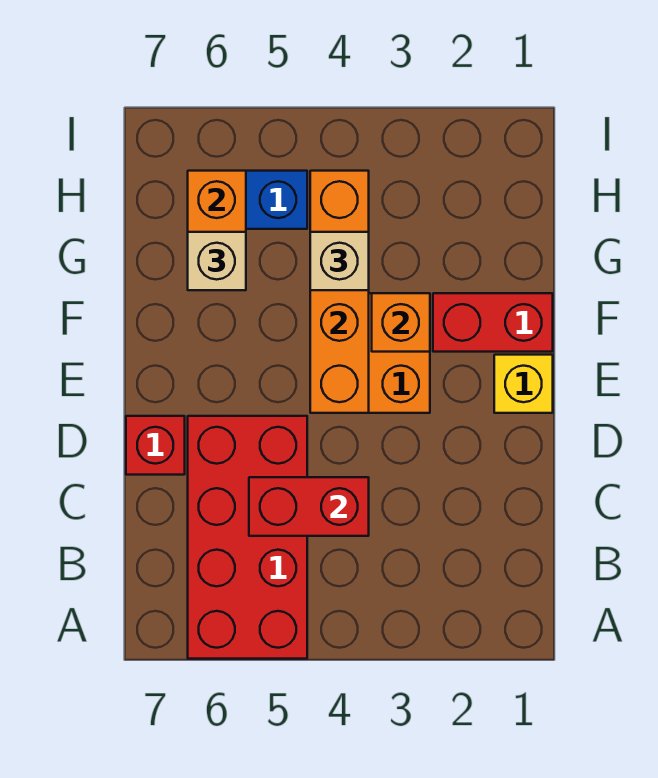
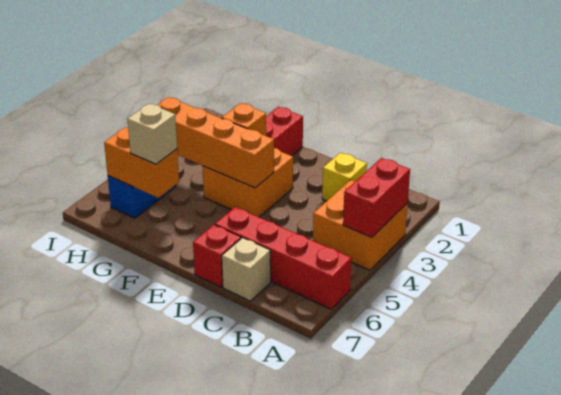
none -> orange brick A3:B4 level 1
red brick A5:D6 level 1 -> red brick A6:D6 level 1
red brick C4:C5 level 2 -> red brick A3:A4 level 2
yellow brick E1 level 1 -> yellow brick C2 level 1
tan brick G4 level 3 -> tan brick C7 level 1

